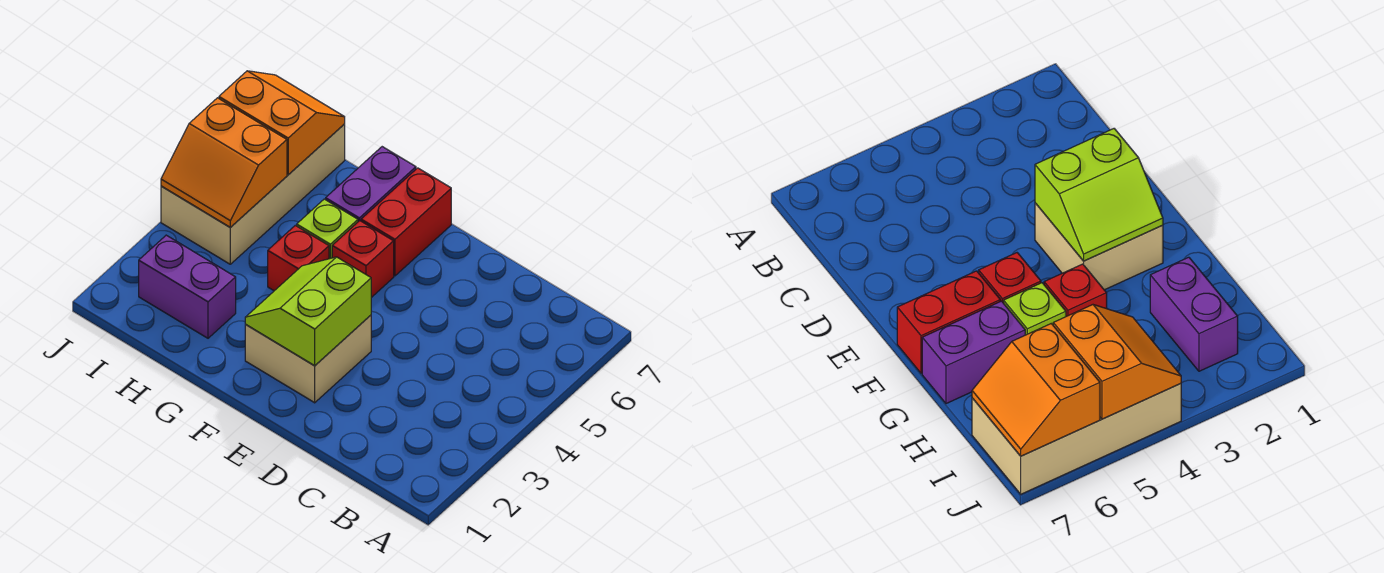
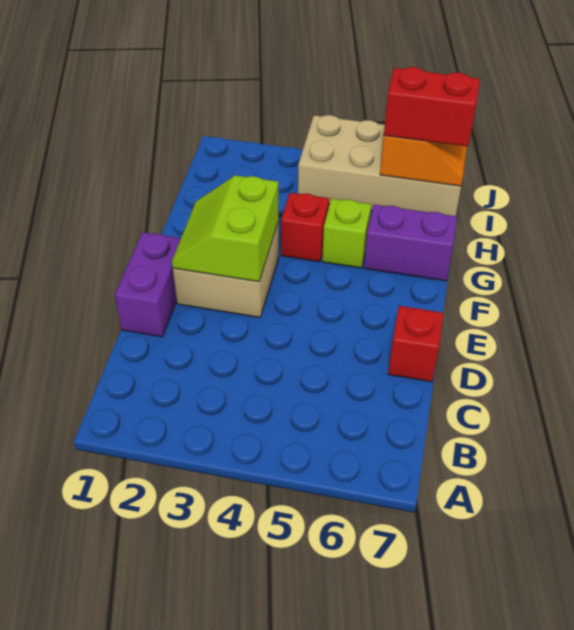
lime slope E2:F3 level 2 top E -> lime slope E2:F3 level 2 top 3
red brick F5 level 1 -> red brick D7 level 1
red brick F6:F7 level 1 -> red brick I6:I7 level 3
purple brick H2:I2 level 1 -> purple brick D1:E1 level 1
orange slope I4:J5 level 2 top 5 -> none

